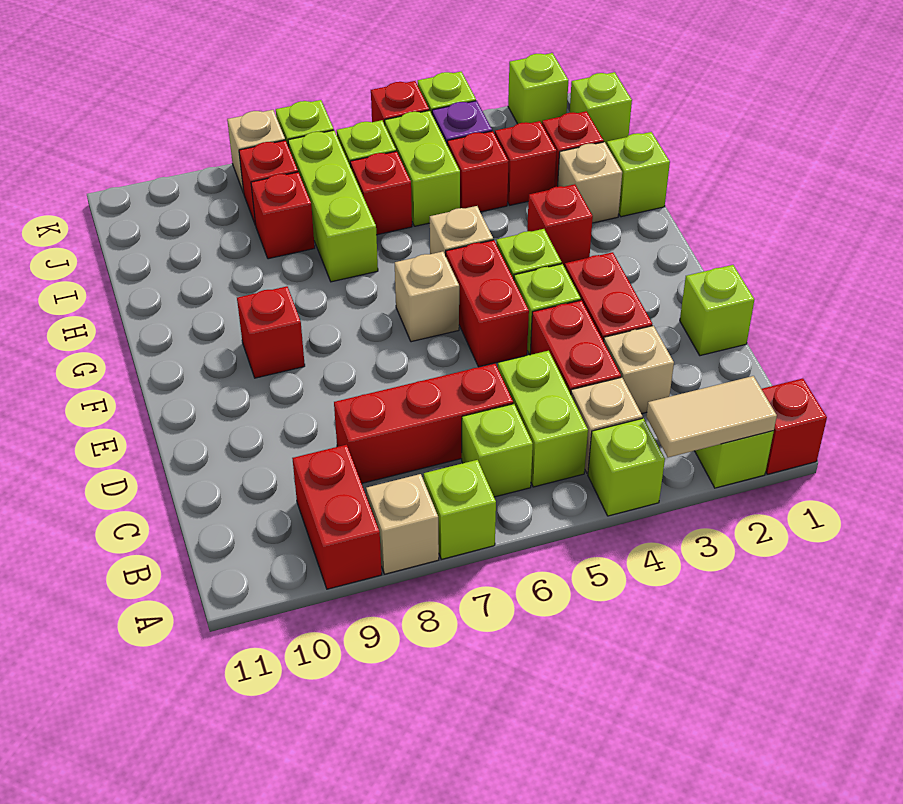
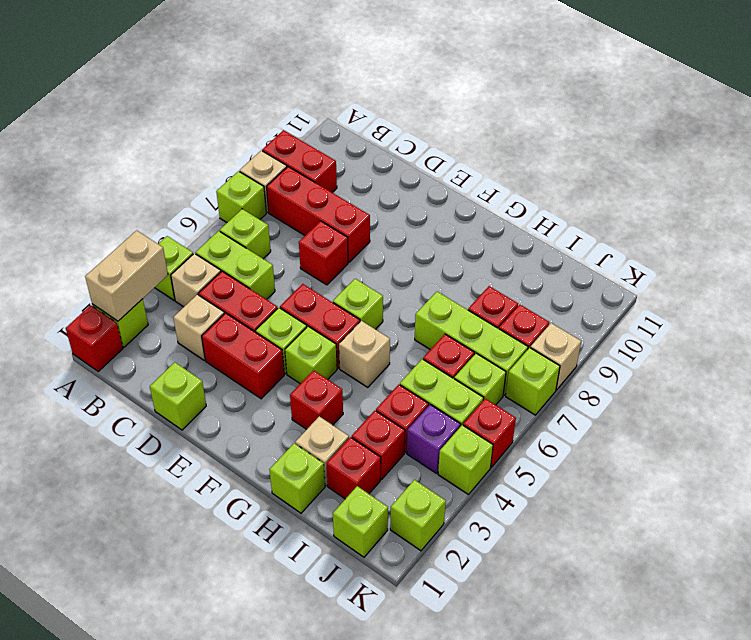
tan tile A2:A3 level 2 -> tan brick A2:A3 level 2
red brick C6:C8 level 1 -> red brick B8:D8 level 1
tan brick F6 level 1 -> lime brick F6 level 1
red brick F9 level 1 -> red brick D7 level 1

